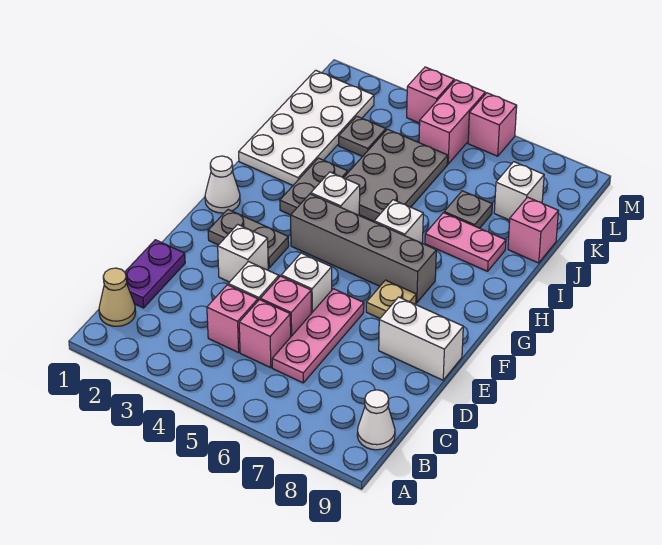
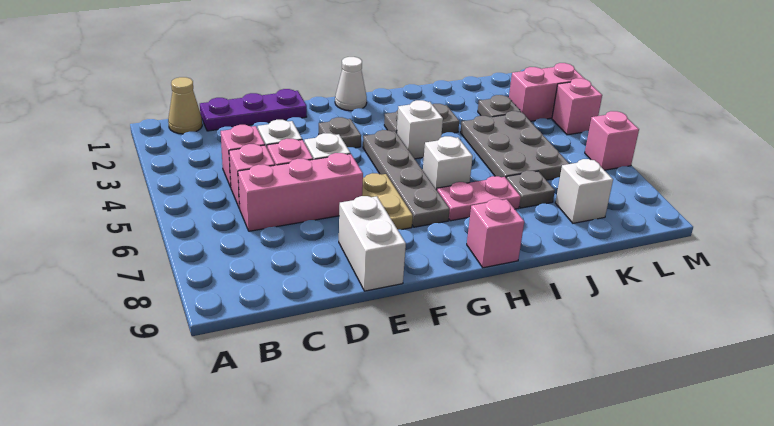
white cone B9 level 1 -> none
purple plate C1:D1 level 1 -> purple plate C1:E1 level 1
pink plate C6:E6 level 1 -> pink brick C6:E6 level 1
white brick E3 level 1 -> none
grey plate F2:F3 level 1 -> grey plate F3 level 1
tan plate F7 level 1 -> tan plate F6:F7 level 1
grey brick G4:G7 level 1 -> grey plate G4:G7 level 1
white plate I1:L2 level 1 -> none
grey plate I4:K5 level 1 -> grey plate J4:K6 level 1
pink plate I7:I8 level 1 -> pink plate H7:I7 level 1
pink brick J9 level 1 -> pink brick H9 level 1
pink brick L5:M5 level 1 -> pink brick L3:M3 level 1

